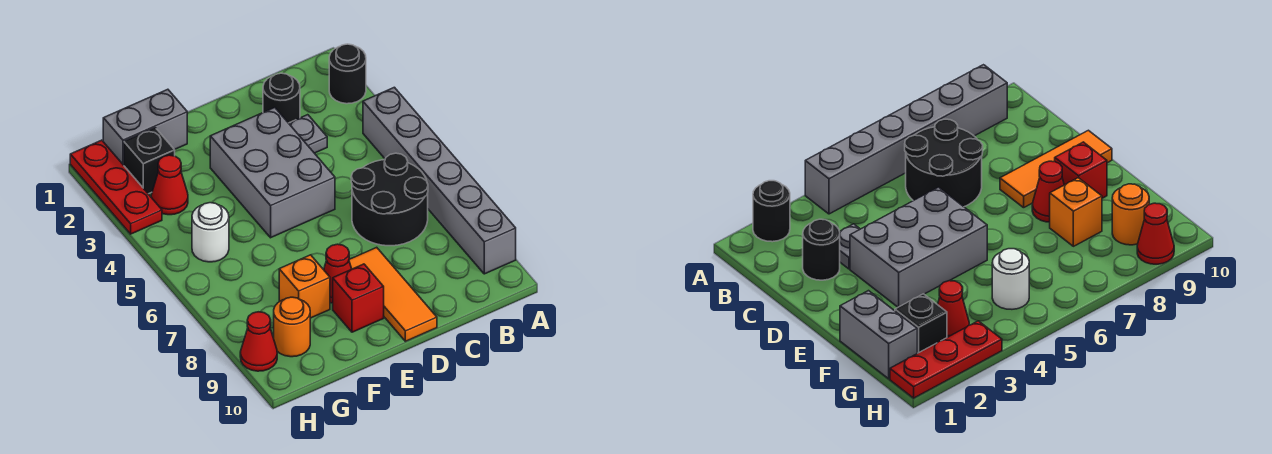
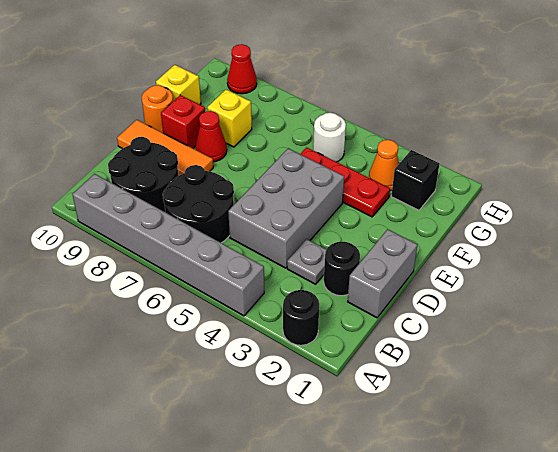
none -> black round brick B8:C9 level 1
grey brick D3:E5 level 1 -> grey brick C4:E5 level 1
grey brick F1:G1 level 1 -> grey brick C1:D1 level 1
orange brick F8 level 1 -> yellow brick F8 level 1
none -> yellow brick F10 level 1
red cone G3 level 1 -> orange cone G3 level 1
orange round brick G9 level 1 -> orange round brick E10 level 1
red plate H1:H3 level 1 -> red plate F3:F5 level 1

